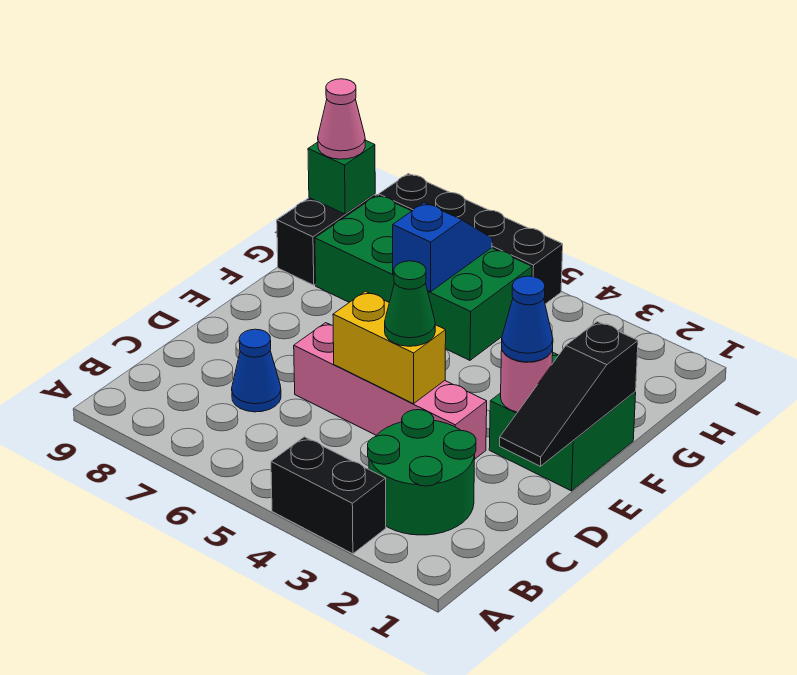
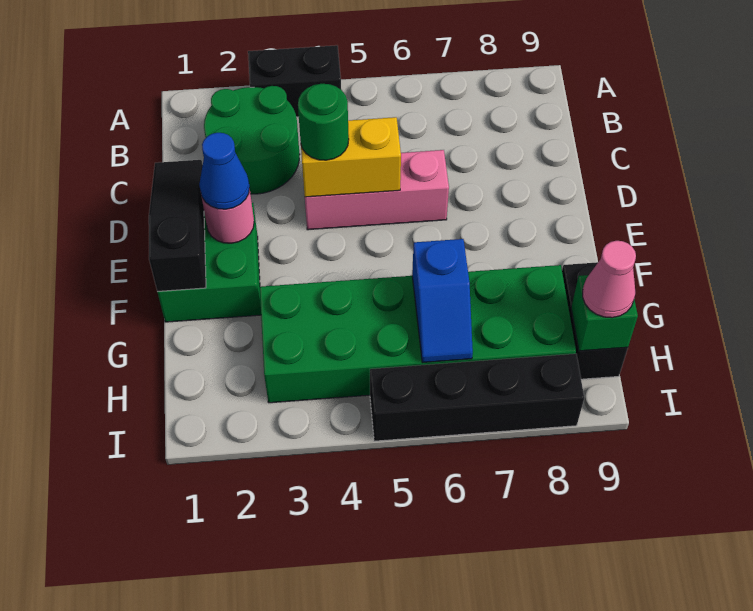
blue cone C7 level 1 -> none
pink brick D3:D6 level 1 -> pink brick D4:D6 level 1
green cone D4 level 3 -> green round brick D4 level 3
green brick G5:H8 level 1 -> green brick G3:H8 level 1

